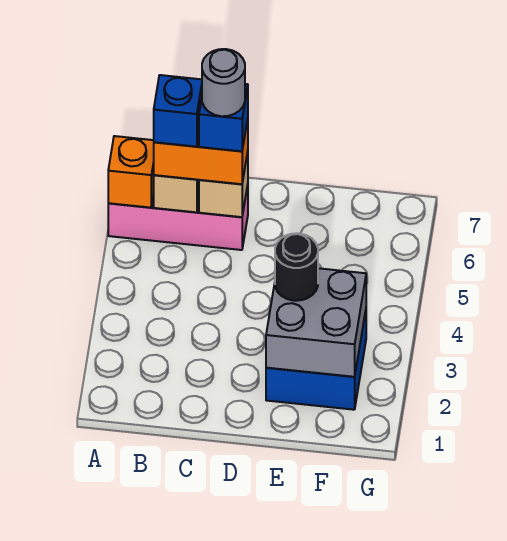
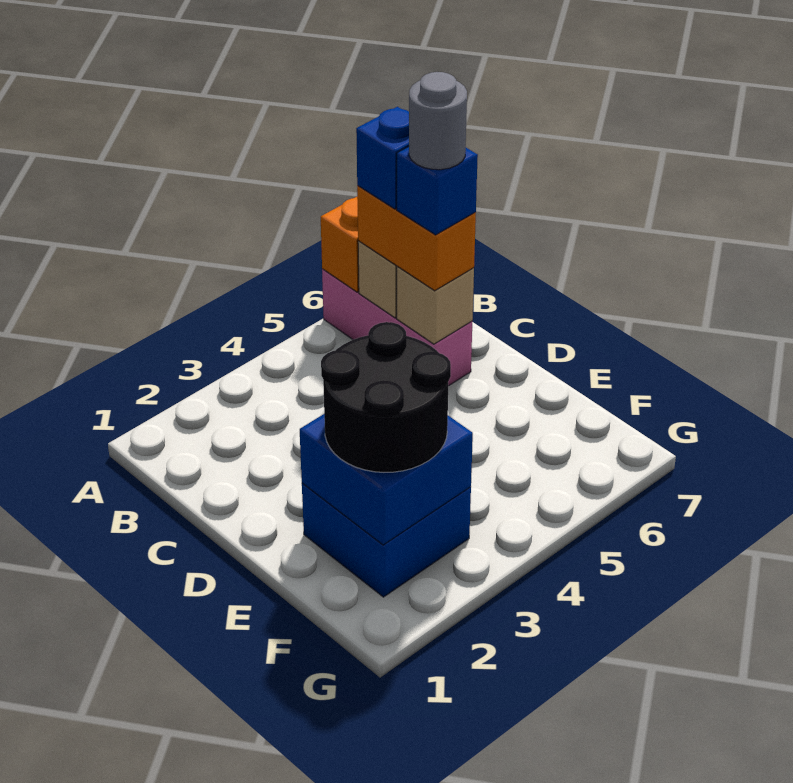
grey brick E2:F3 level 2 -> blue brick E2:F3 level 2
black round brick E3 level 3 -> black round brick E2:F3 level 3

